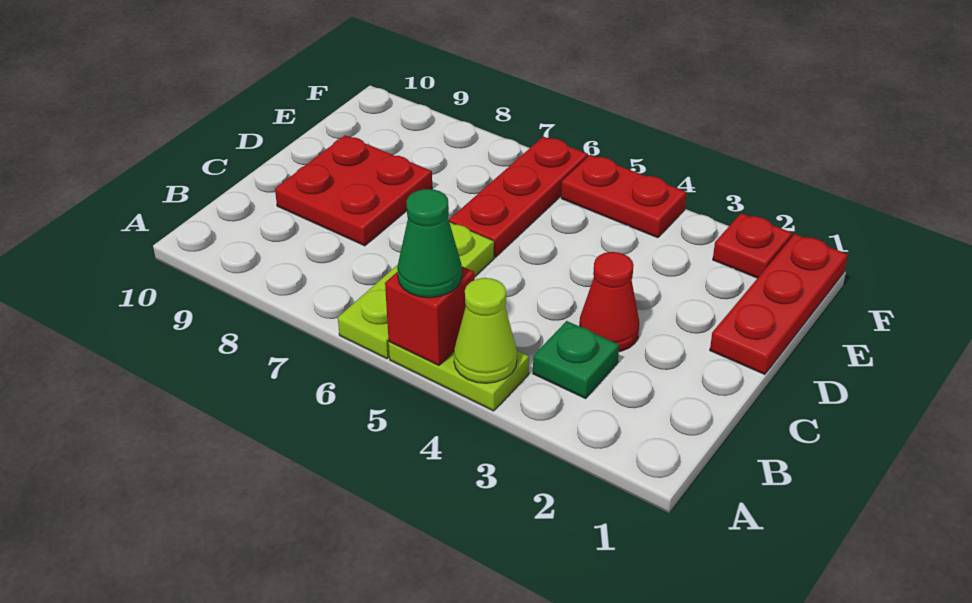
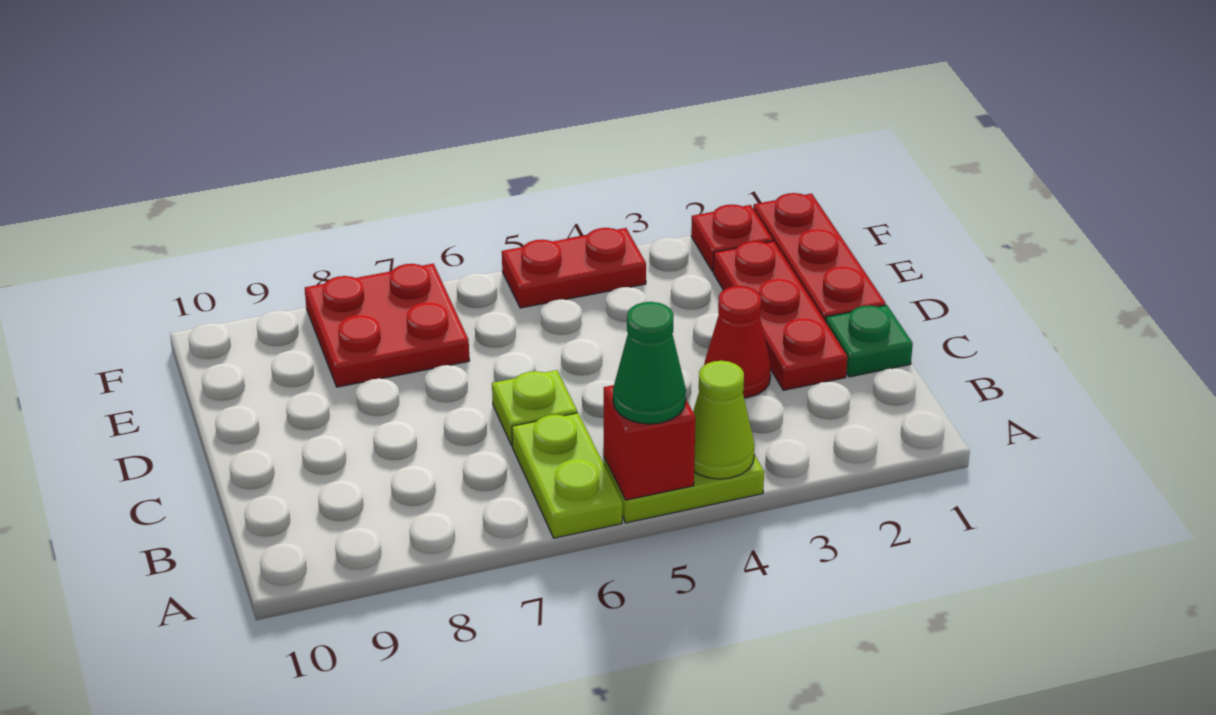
green plate B3 level 1 -> green plate C1 level 1
red plate C8:D9 level 1 -> red plate E7:F8 level 1
red plate D6:F6 level 1 -> red plate C2:E2 level 1

